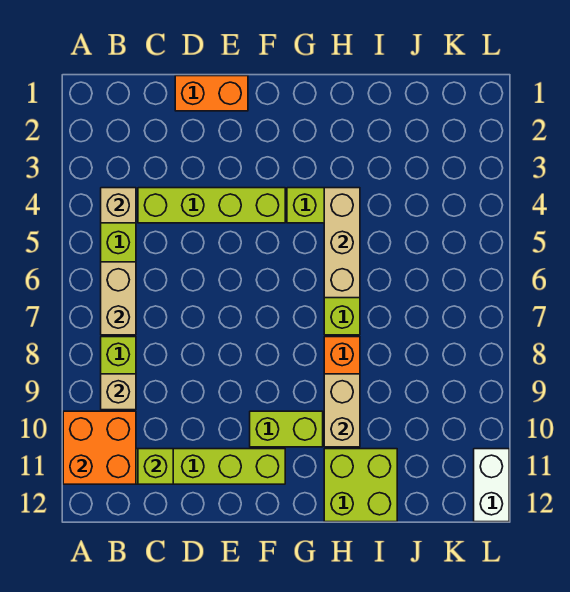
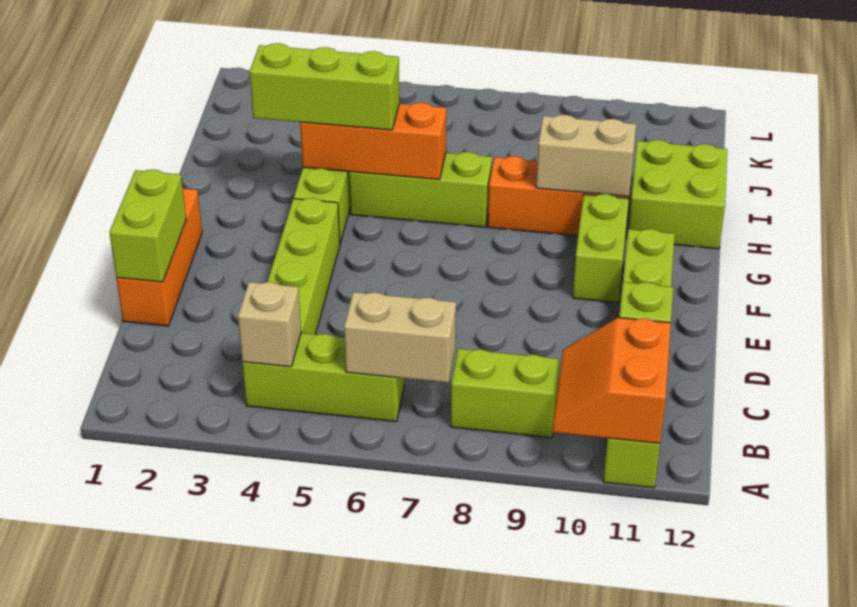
orange brick A10:B11 level 2 -> orange slope A10:B11 level 2 top 11
tan brick B9 level 2 -> none
orange brick D1:E1 level 1 -> orange brick D1:F1 level 1
none -> lime brick D1:E1 level 2
none -> lime brick H3:H5 level 3
tan brick H4:H6 level 2 -> orange brick H4:H6 level 2
white brick L11:L12 level 1 -> none

